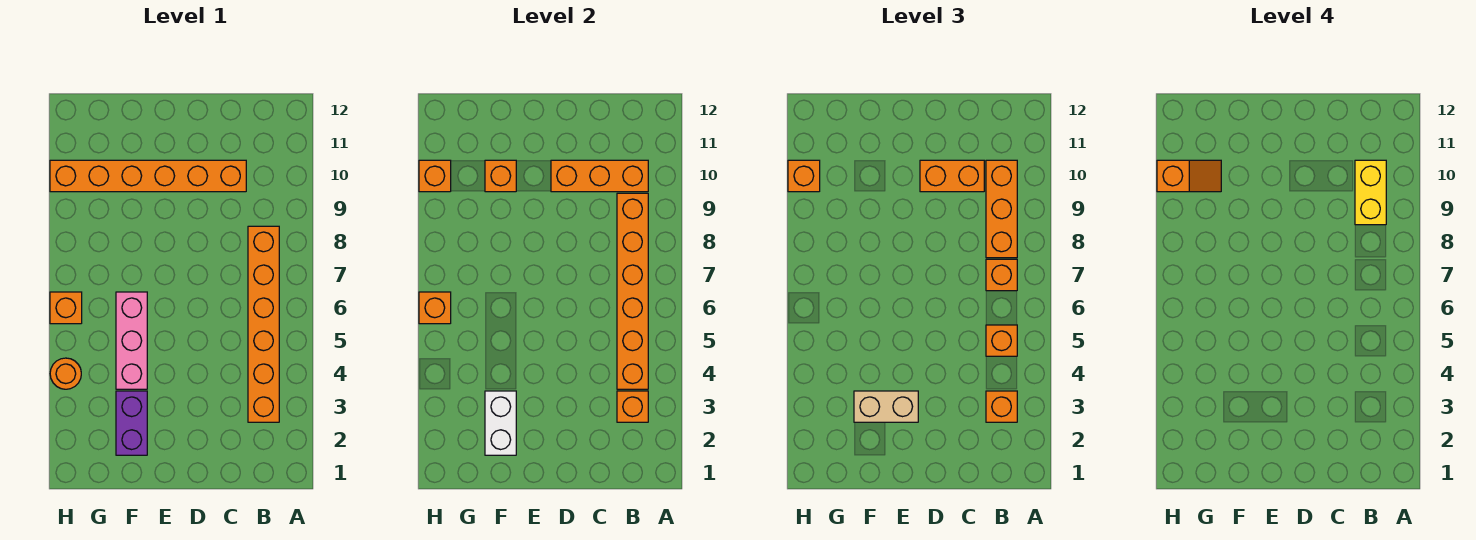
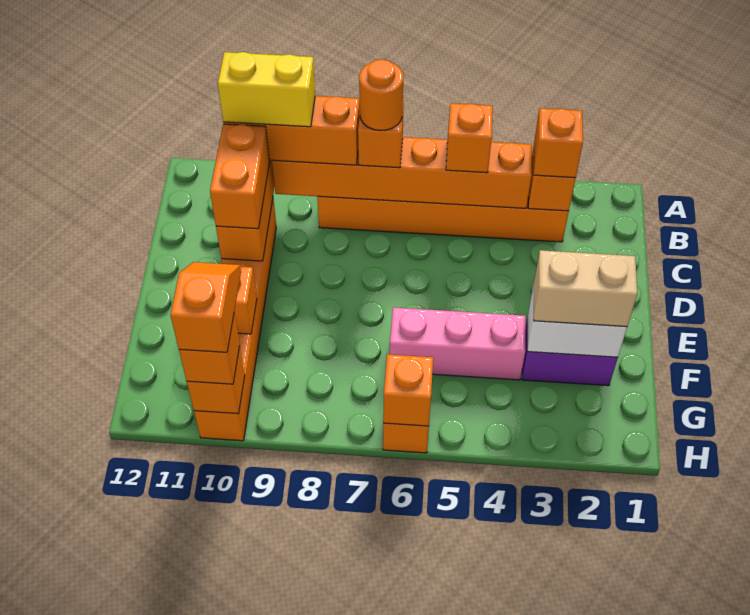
tan brick E3:F3 level 3 -> tan brick F2:F3 level 3
orange round brick H4 level 1 -> orange round brick B7 level 4

